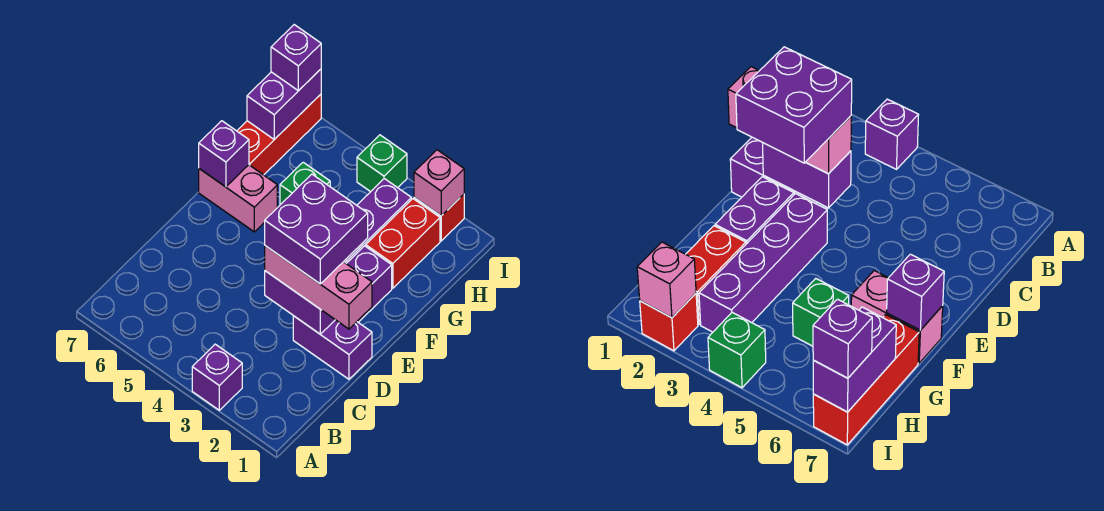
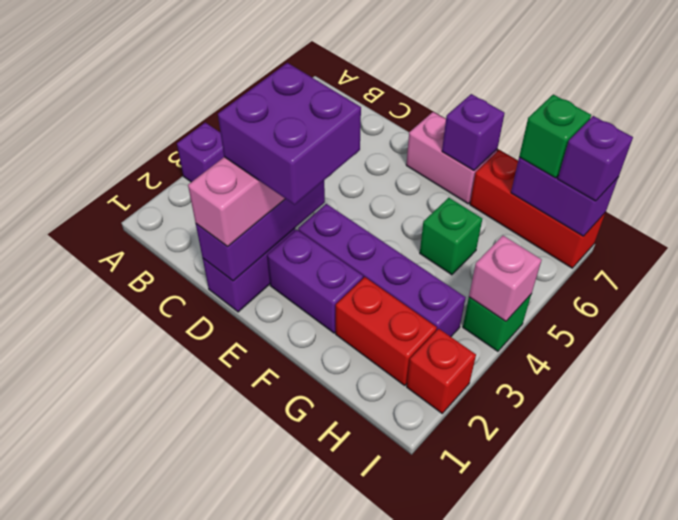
purple brick D2:D3 level 2 -> purple brick D1:D3 level 2
pink brick F6:F7 level 1 -> pink brick E7:F7 level 1
none -> green brick H7 level 3
pink brick I2 level 2 -> pink brick I4 level 2

